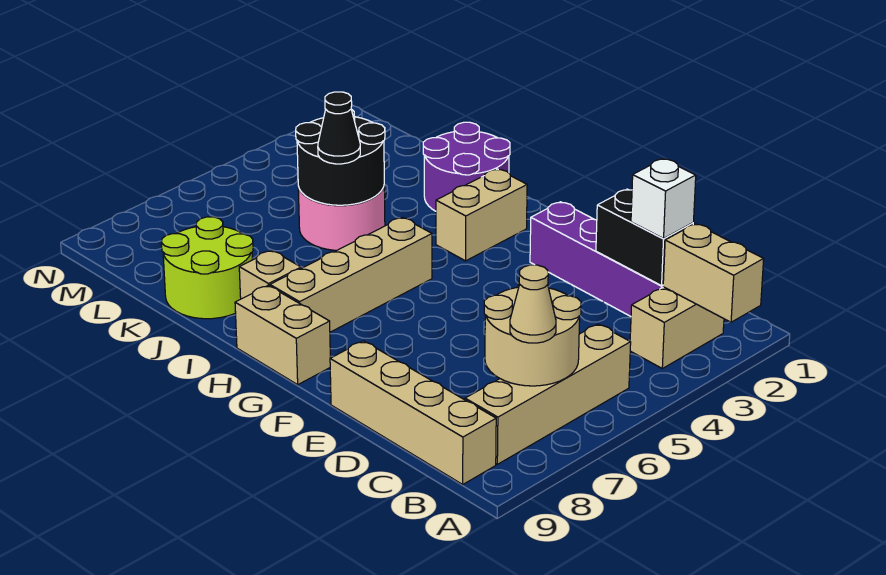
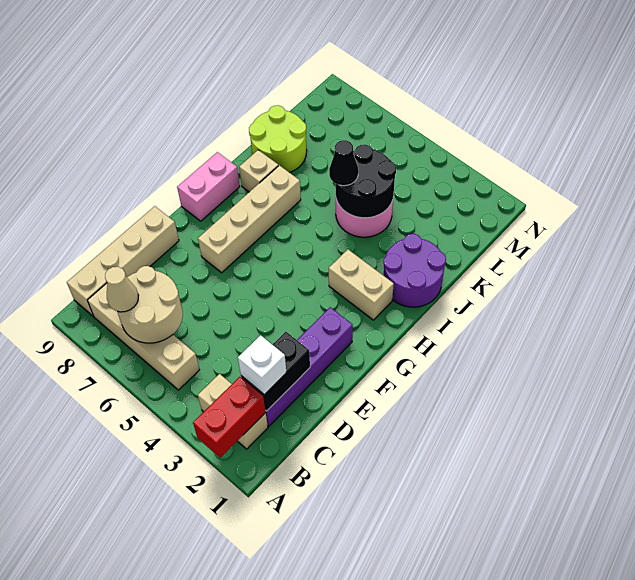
tan brick A2:B2 level 2 -> red brick A2:B2 level 2
tan brick G9:H9 level 1 -> pink brick G9:H9 level 1
tan brick H5:H8 level 1 -> tan brick F7:I7 level 1

